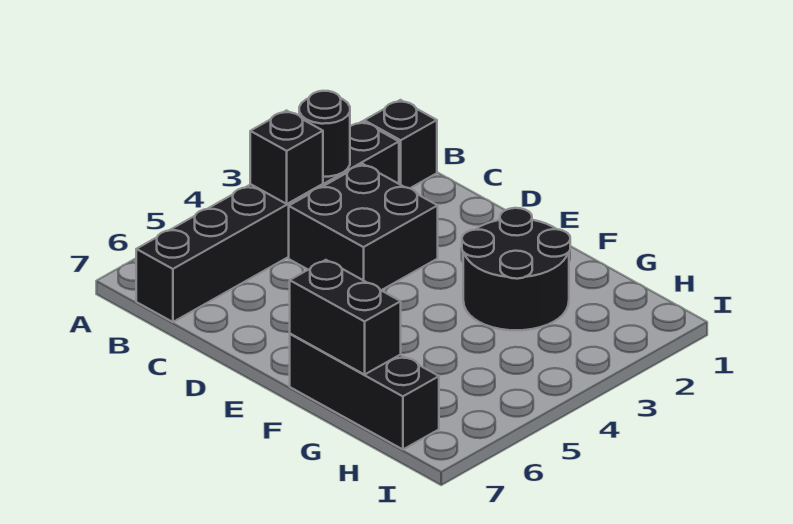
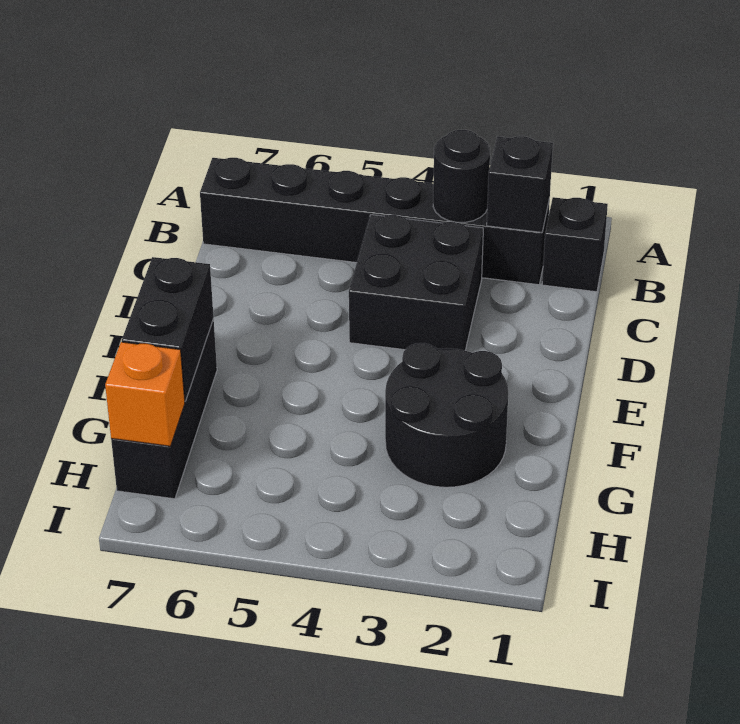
black brick B4 level 2 -> black brick B2 level 2
none -> orange brick H7 level 2

